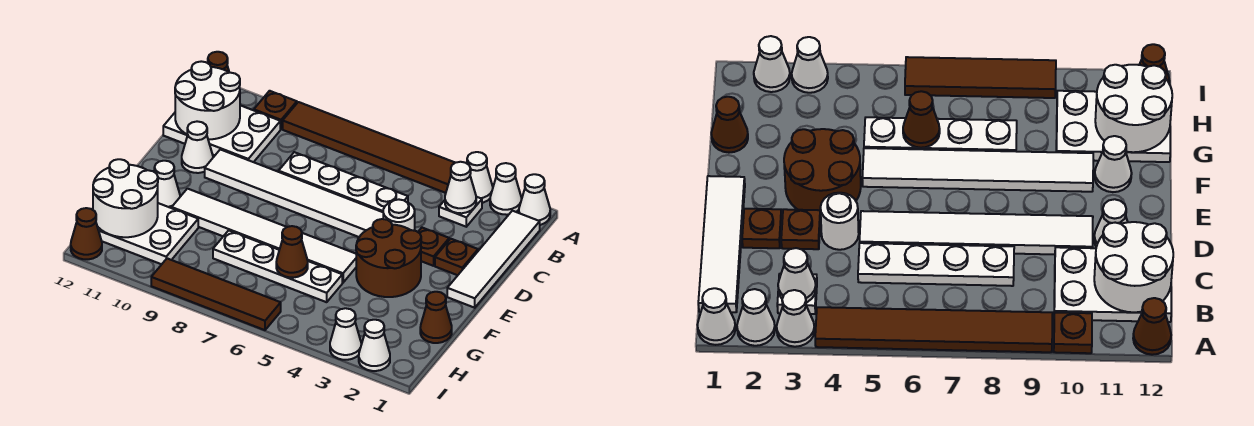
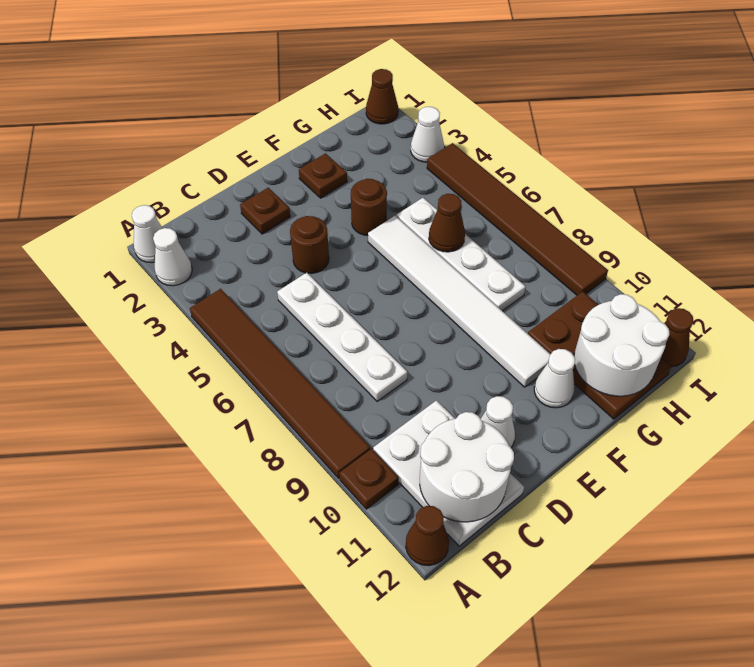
white cone A3 level 1 -> none
white tile B1:E1 level 1 -> none
white plate B3 level 1 -> none
white cone B3 level 2 -> none
brown plate D3 level 1 -> brown plate F2 level 1
white round brick D4 level 1 -> brown round brick D4 level 1
white tile D5:D10 level 1 -> none
brown round brick E3:F4 level 1 -> brown round brick F4 level 1
brown cone G1 level 1 -> brown cone I1 level 1
white plate G10:H12 level 1 -> brown plate G10:H12 level 1
white cone I2 level 1 -> none
brown tile I6:I9 level 1 -> brown tile I4:I9 level 1

